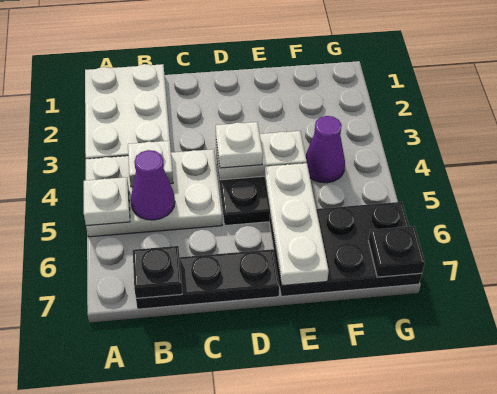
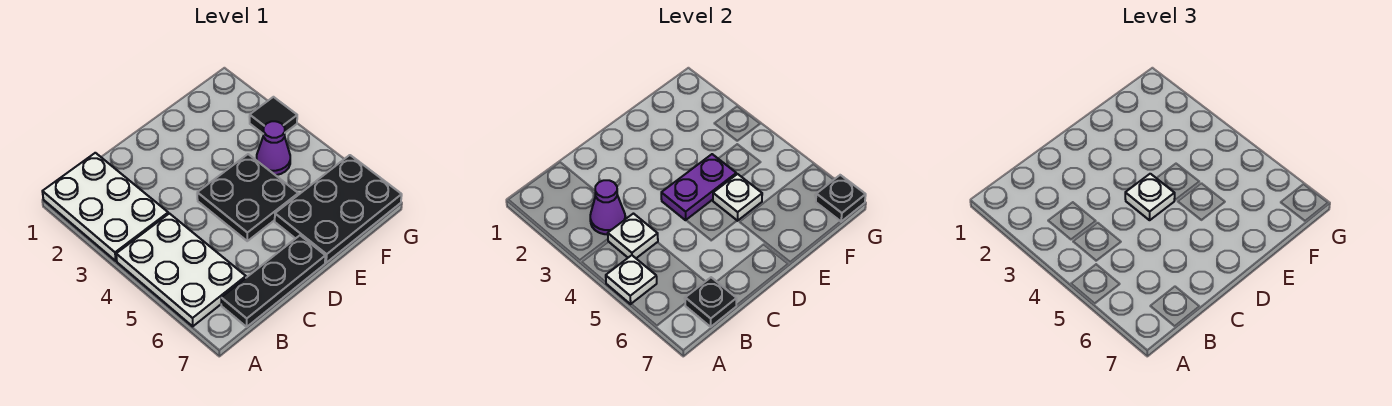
white plate A4:C5 level 1 -> white plate A4:B6 level 1
purple cone B5 level 2 -> purple cone B3 level 2
white plate D4:E4 level 2 -> purple plate D4:E4 level 2
white plate E5:E7 level 2 -> white plate E5 level 2
none -> black tile G3 level 1

